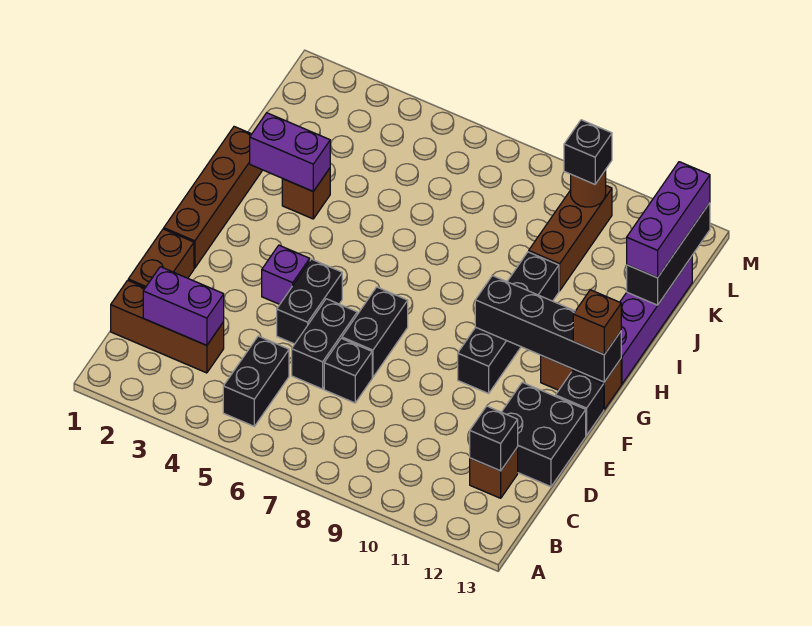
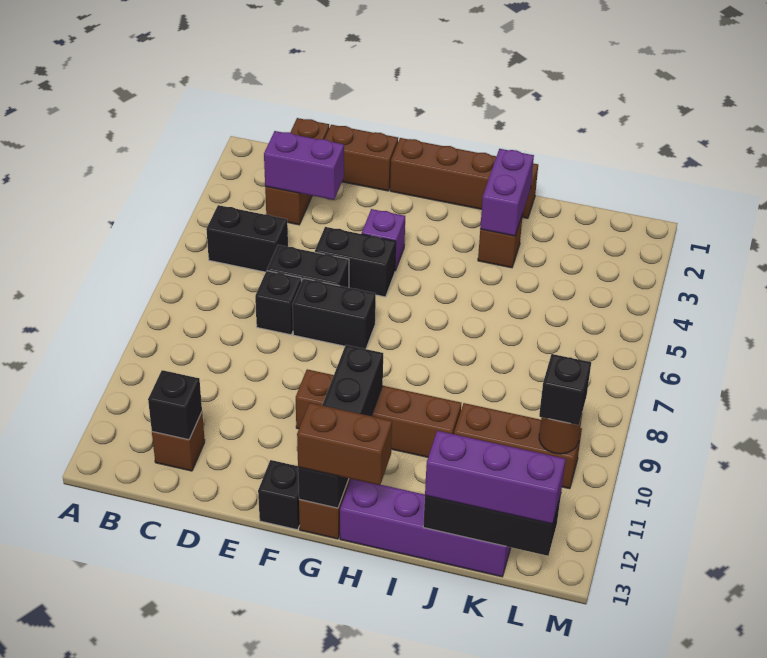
purple brick C2:C3 level 2 -> purple brick C3:D3 level 2
black brick D12:E13 level 1 -> none
black brick F10:I10 level 1 -> brown brick F10:I10 level 1
brown brick G13 level 3 -> brown brick G13:H13 level 3

